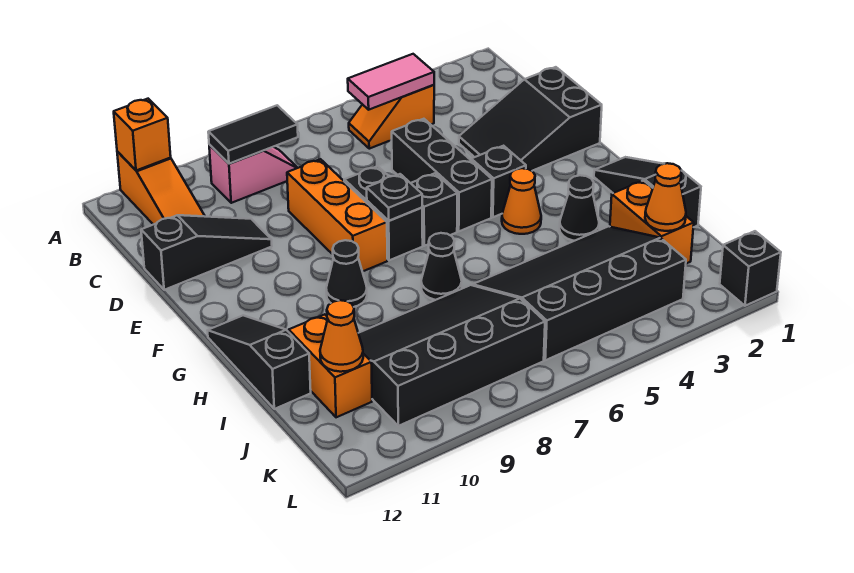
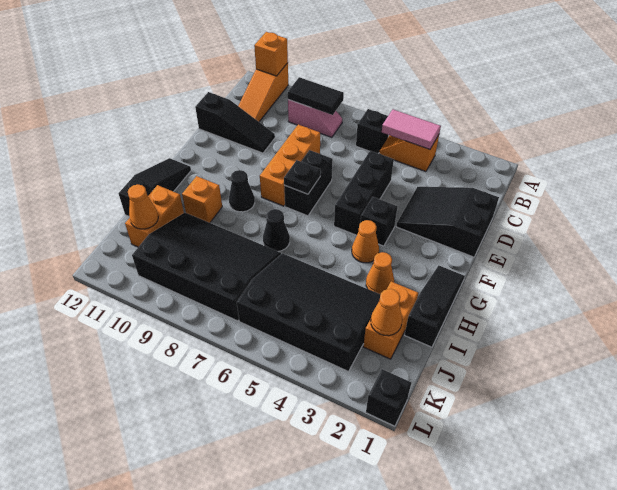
black brick F6 level 1 -> black brick B6 level 1
black cone H3 level 1 -> orange cone H3 level 1
none -> orange brick H10 level 1

